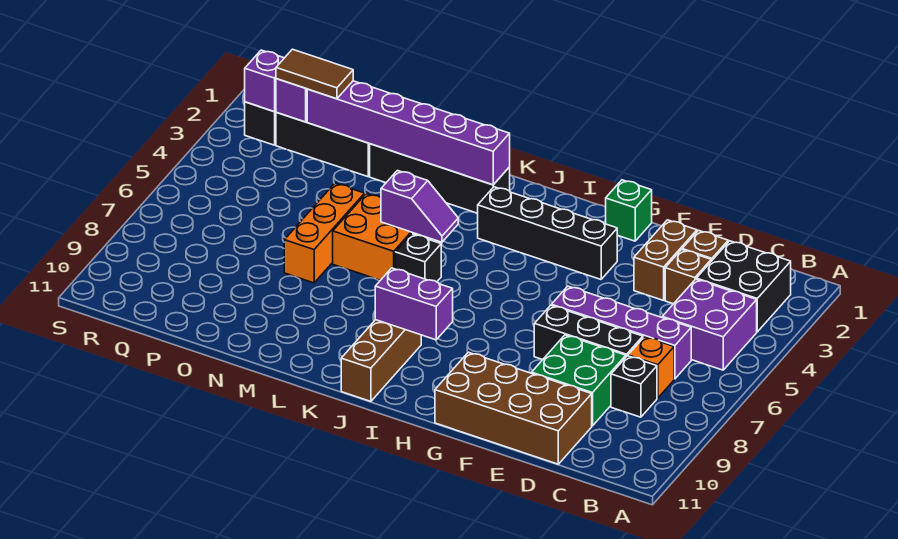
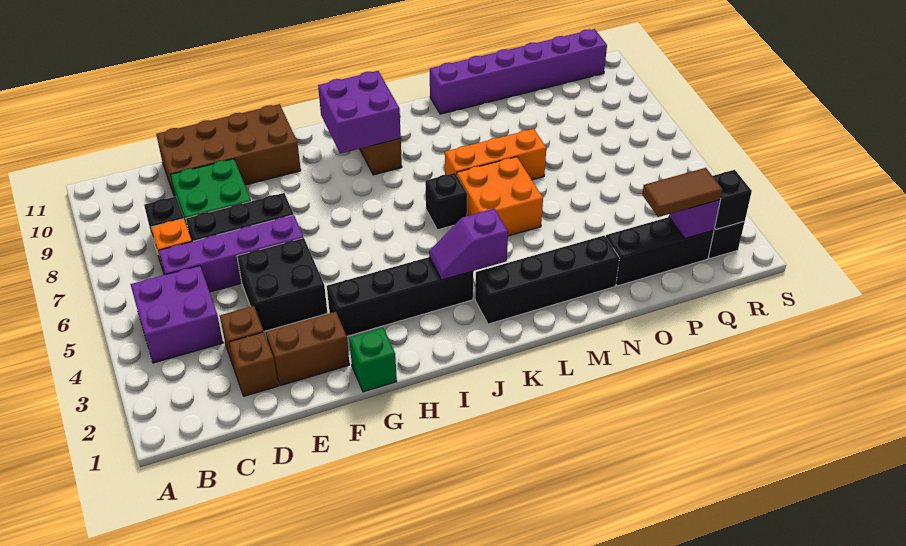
black brick B2:C3 level 1 -> black brick E4:F5 level 1
brown brick E2:E3 level 1 -> brown brick E2:F2 level 1
purple brick I9:J9 level 2 -> purple brick I9:J10 level 2
purple brick K2:P2 level 2 -> purple brick M11:R11 level 1
purple slope K5:L5 level 2 top L -> purple slope J3:K3 level 2 top K
orange brick N5:N7 level 1 -> orange brick L7:N7 level 1
purple brick R2 level 2 -> black brick R2 level 2

